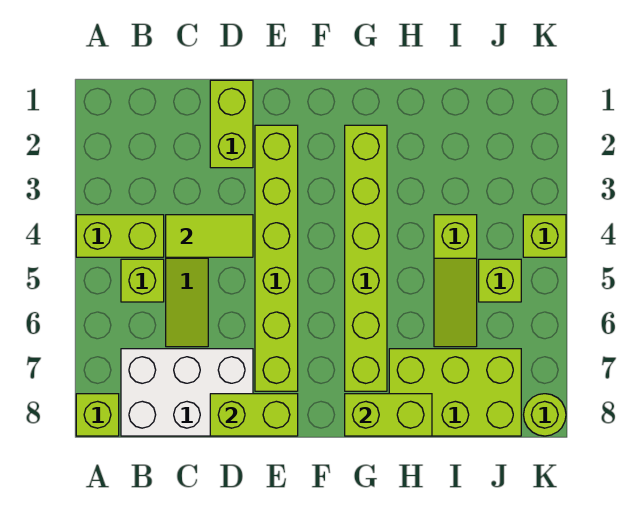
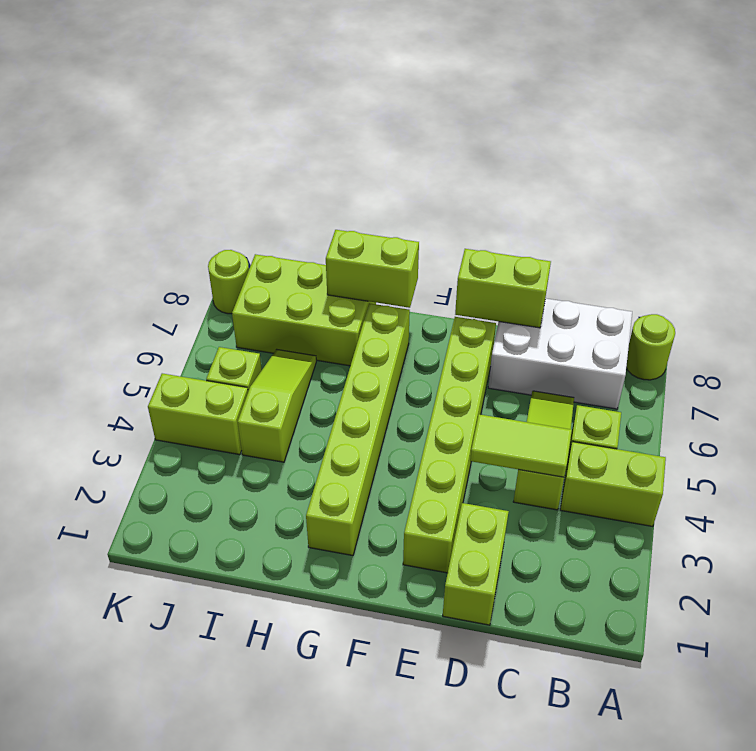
lime brick A8 level 1 -> lime round brick A8 level 1
lime brick K4 level 1 -> lime brick J4:K4 level 1

